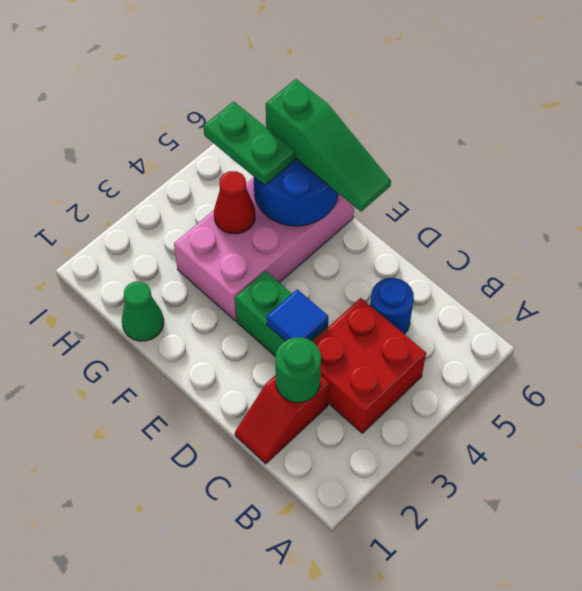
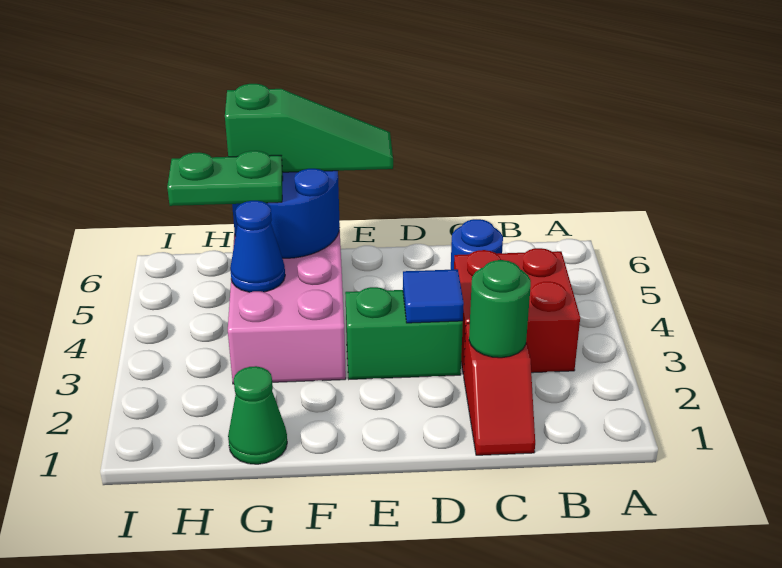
red cone G4 level 2 -> blue cone G4 level 2

